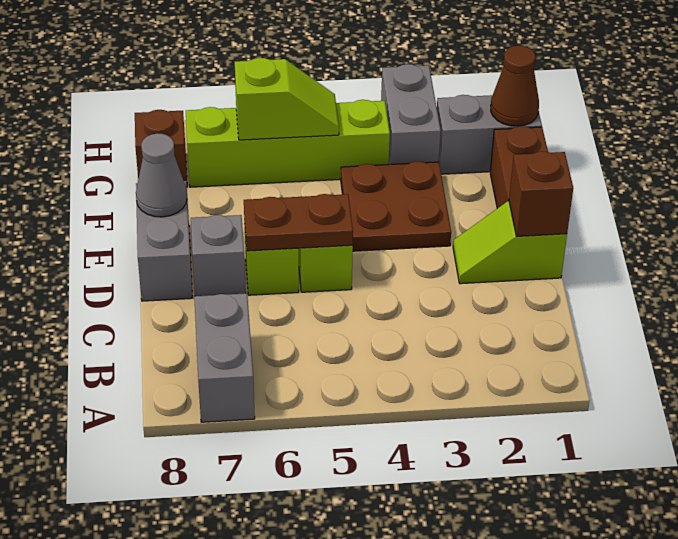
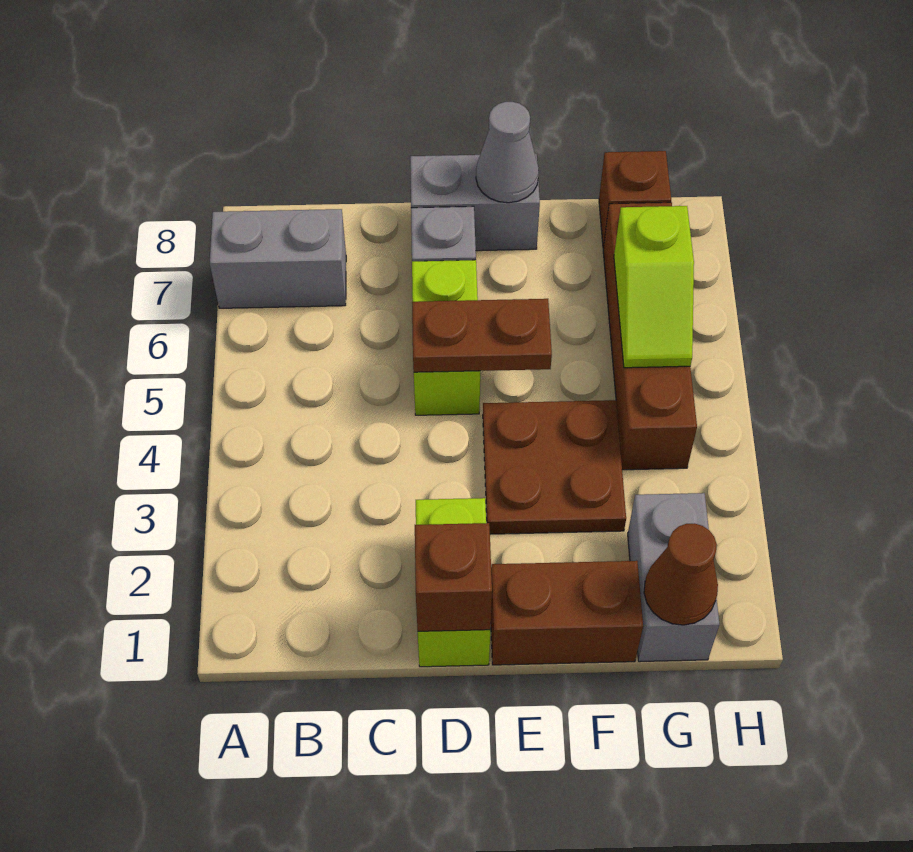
lime slope D1:D2 level 1 top 1 -> lime brick D1:D2 level 1
brown plate D5:D6 level 2 -> brown plate D5:E5 level 2
grey brick G3:H3 level 1 -> none
lime brick G4:G7 level 1 -> brown brick G4:G7 level 1

